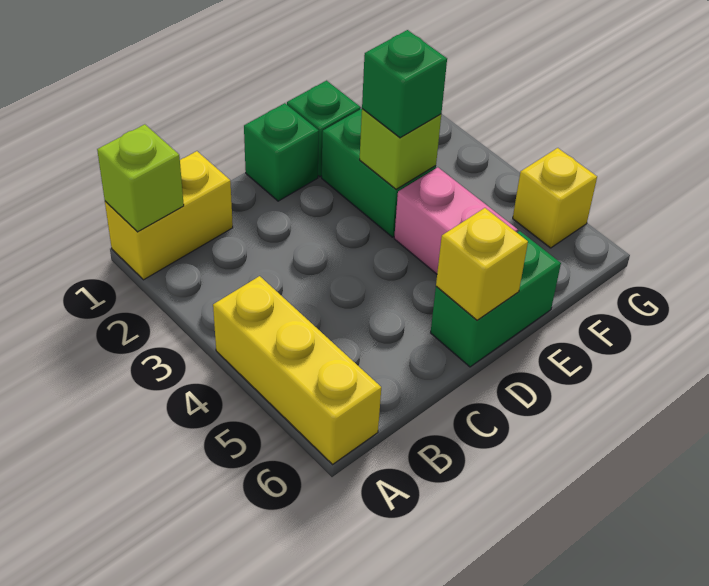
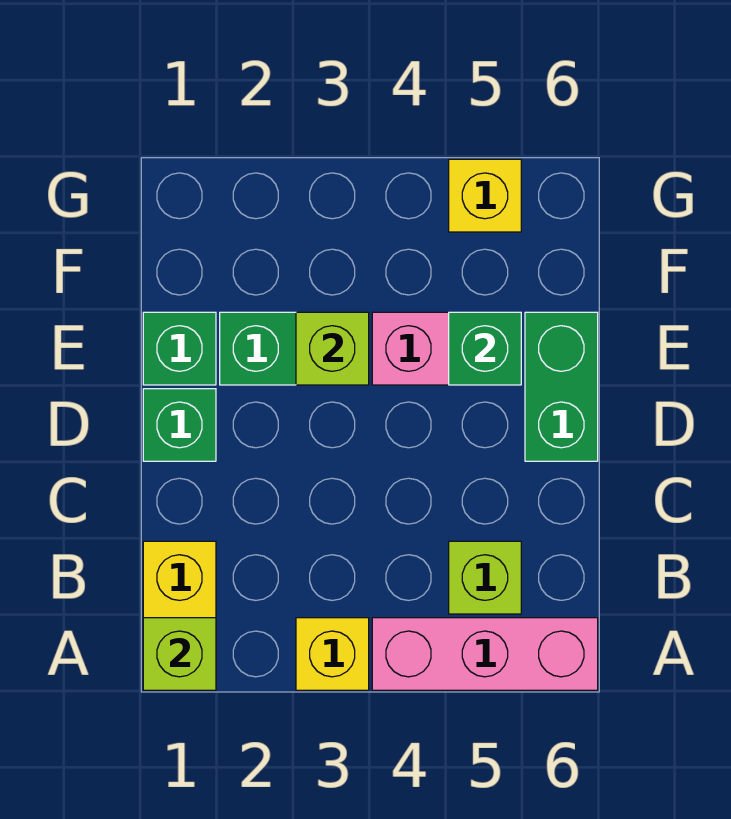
yellow brick A4:A6 level 1 -> pink brick A4:A6 level 1
none -> lime brick B5 level 1
yellow brick D6 level 2 -> yellow brick A3 level 1
green brick E3 level 3 -> green brick E5 level 2

